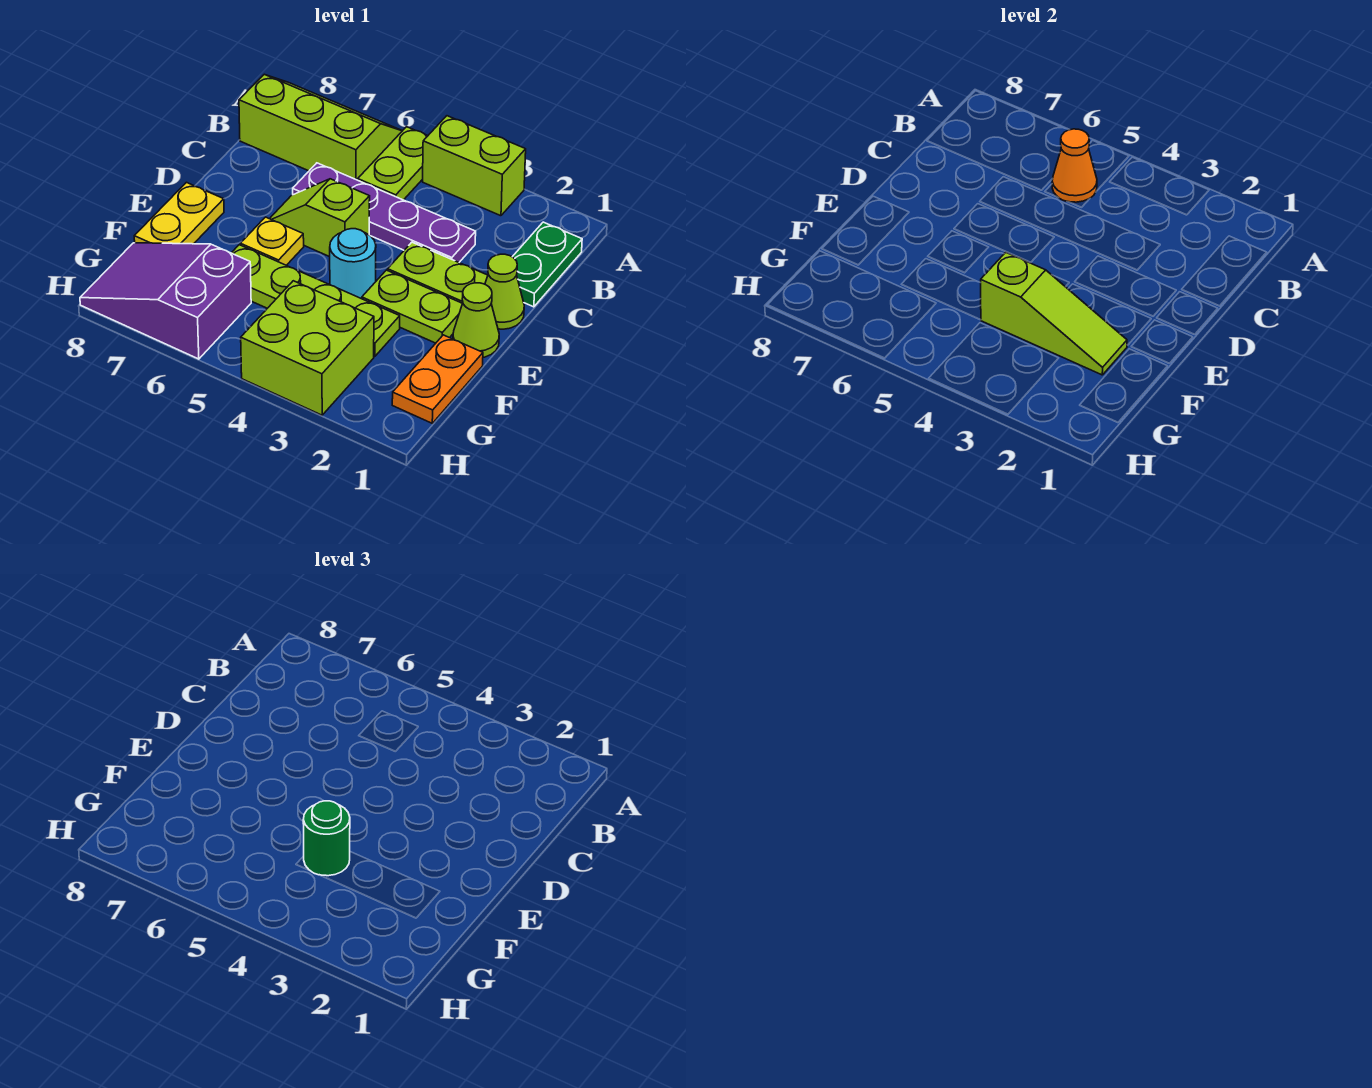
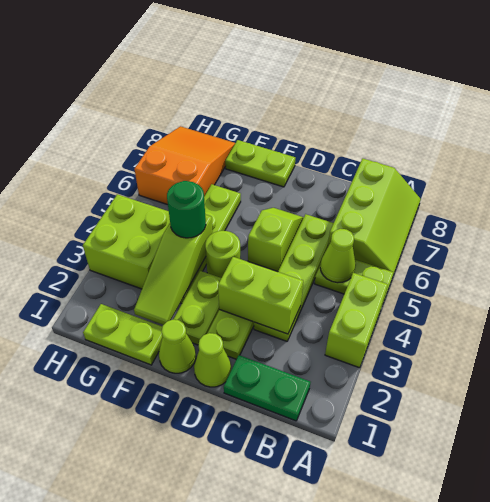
orange cone B5 level 2 -> lime cone B5 level 2
purple plate C3:C6 level 1 -> lime plate C3:C6 level 1
none -> lime brick C3:D3 level 2
cyan round brick E4 level 1 -> lime round brick E4 level 1
yellow plate E6 level 1 -> none
yellow plate E8:F8 level 1 -> lime plate E8:F8 level 1
orange plate F1:G1 level 1 -> lime plate F1:G1 level 1
purple slope G6:H8 level 1 top 6 -> orange slope G6:H8 level 1 top 6

